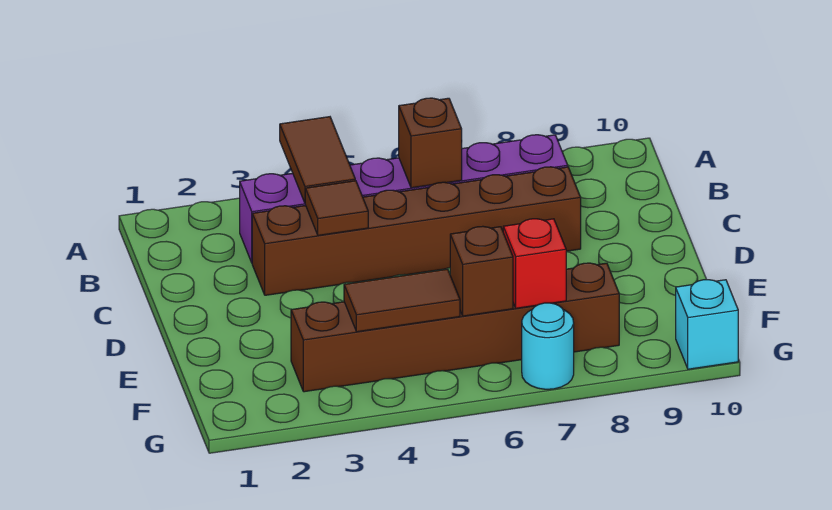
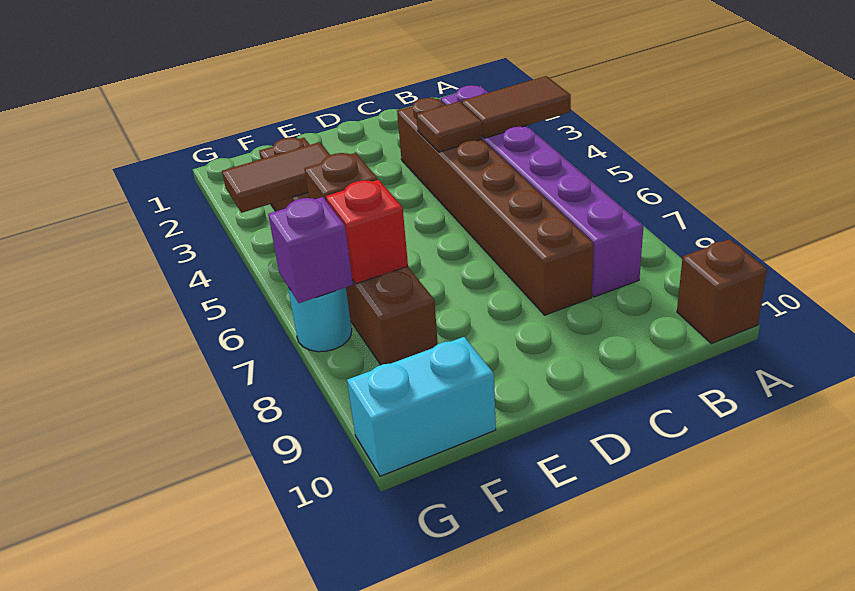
brown brick B6 level 2 -> brown brick A10 level 1
brown tile F4:F5 level 2 -> brown tile F4:G4 level 2
none -> purple brick G7 level 2
cyan brick G10 level 1 -> cyan brick F10:G10 level 1

